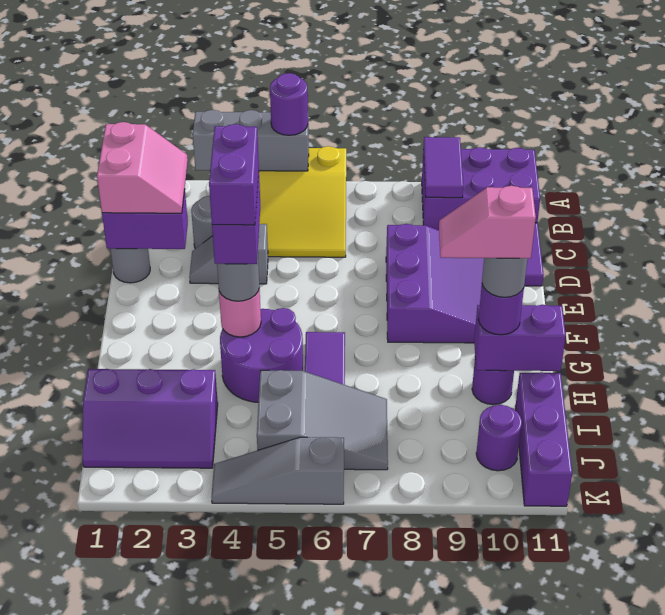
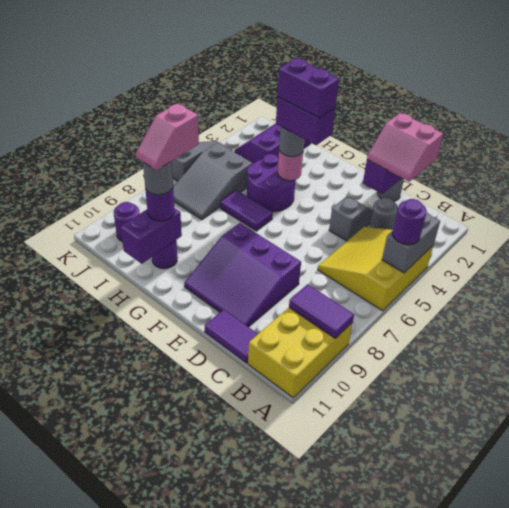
grey brick A3:A5 level 2 -> grey brick A4:A5 level 2
purple brick A9:B11 level 1 -> yellow brick A9:B11 level 1
pink slope H9:H10 level 5 top 10 -> pink slope H9:H10 level 5 top 9
purple brick I11:K11 level 1 -> none

